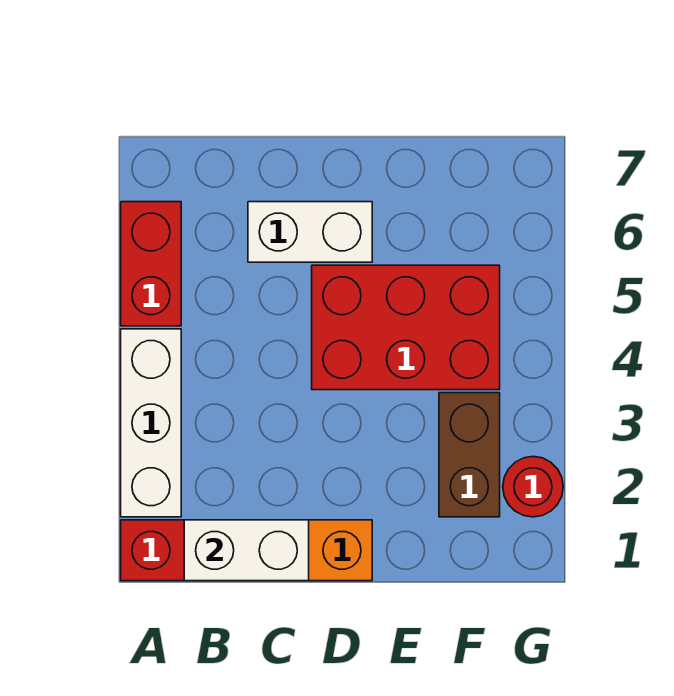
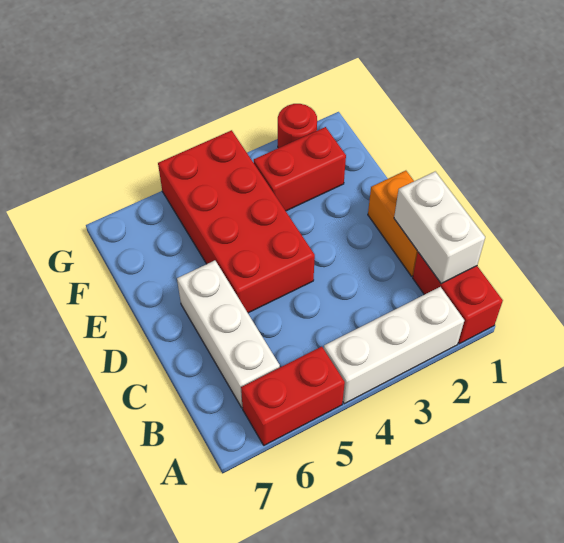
white brick C6:D6 level 1 -> white brick B6:D6 level 1
red brick D4:F5 level 1 -> red brick D4:G5 level 1
brown brick F2:F3 level 1 -> red brick F2:F3 level 1

